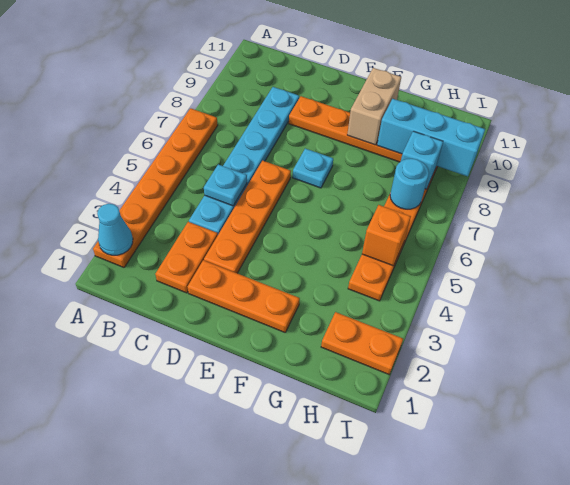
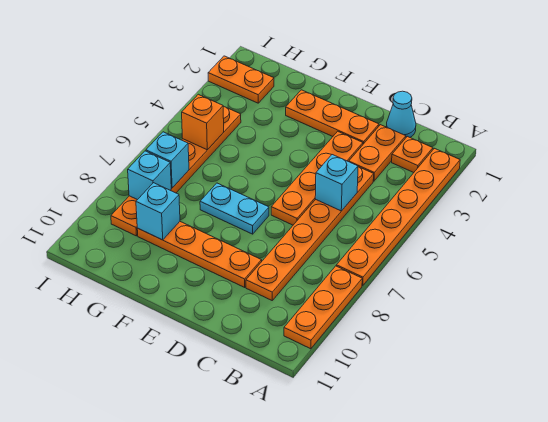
cyan cone A2 level 2 -> cyan cone C1 level 1
none -> orange plate A8:A10 level 1
none -> orange plate B2 level 1
cyan plate C4:C9 level 1 -> orange plate C4:C9 level 1
cyan plate C5 level 2 -> cyan brick C5 level 2
cyan plate E7 level 1 -> cyan plate E7:F7 level 1
tan brick F9:F10 level 2 -> none
cyan brick G9:I9 level 2 -> cyan brick G9 level 2
cyan round brick H7 level 2 -> cyan brick H7 level 2

